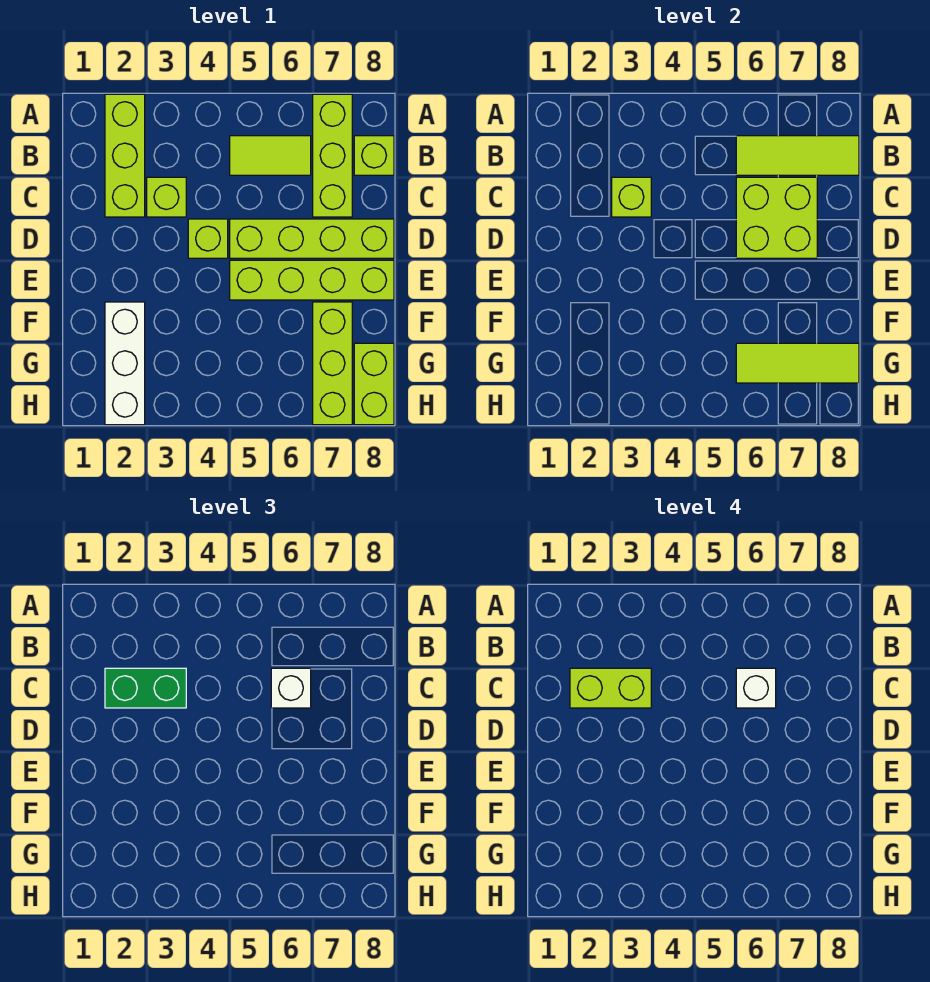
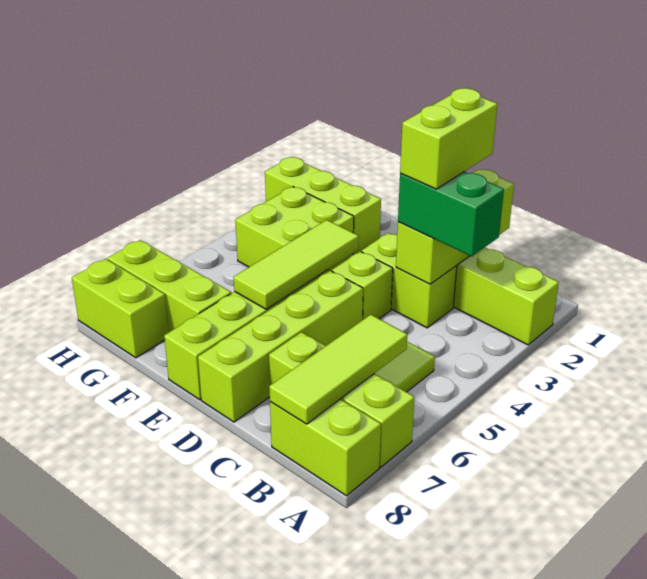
lime brick B8 level 1 -> lime brick A8:B8 level 1
green brick C2:C3 level 3 -> green brick B3:C3 level 3
lime brick C3 level 1 -> lime brick C3:D3 level 1
lime brick C3 level 2 -> lime brick C1:C3 level 2
lime brick C6:D7 level 2 -> lime brick F3:G4 level 1
white brick C6 level 3 -> none
white brick C6 level 4 -> none
white brick F2:H2 level 1 -> lime brick F2:H2 level 1
lime tile G6:G8 level 2 -> lime tile E4:E6 level 2

